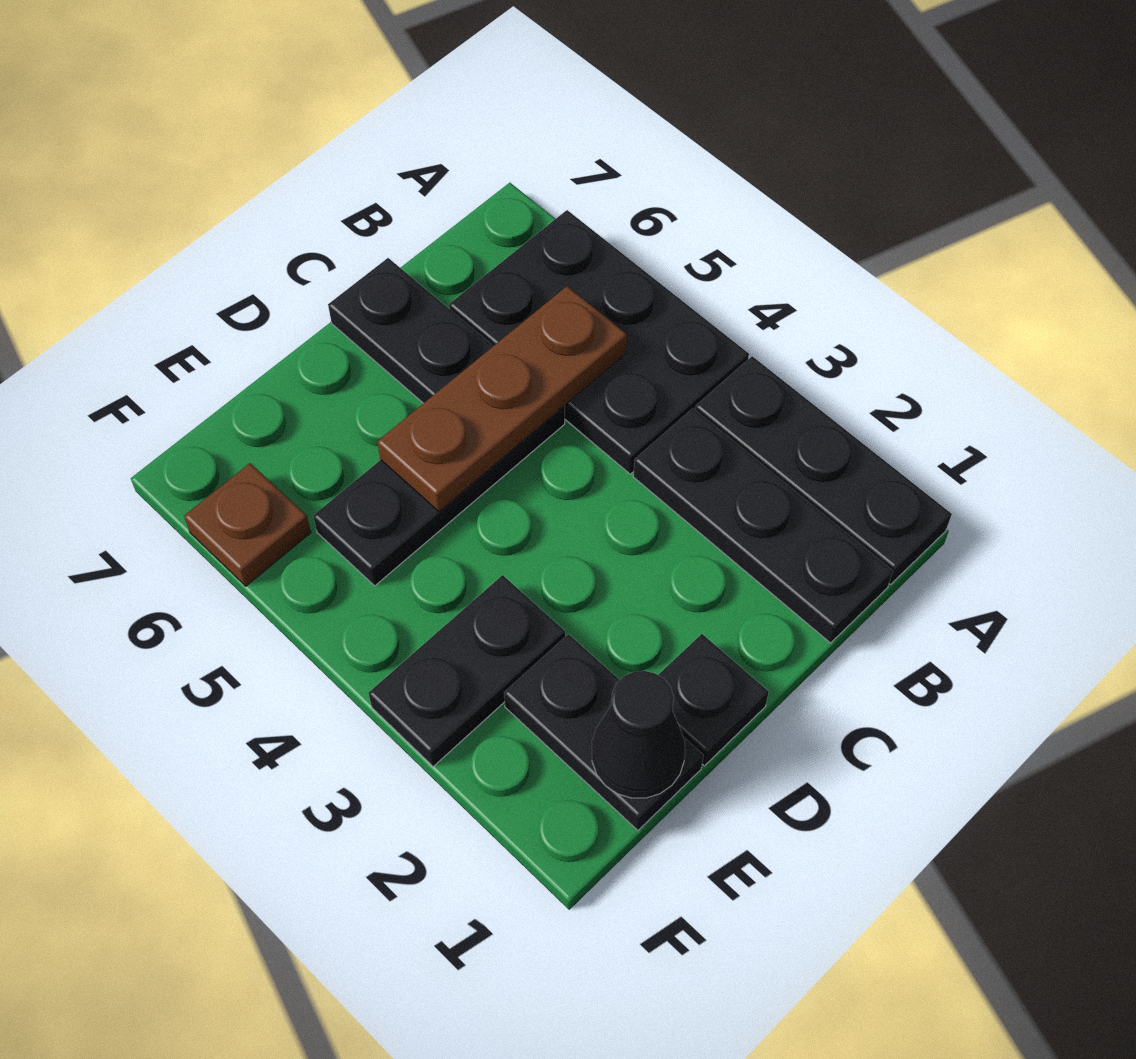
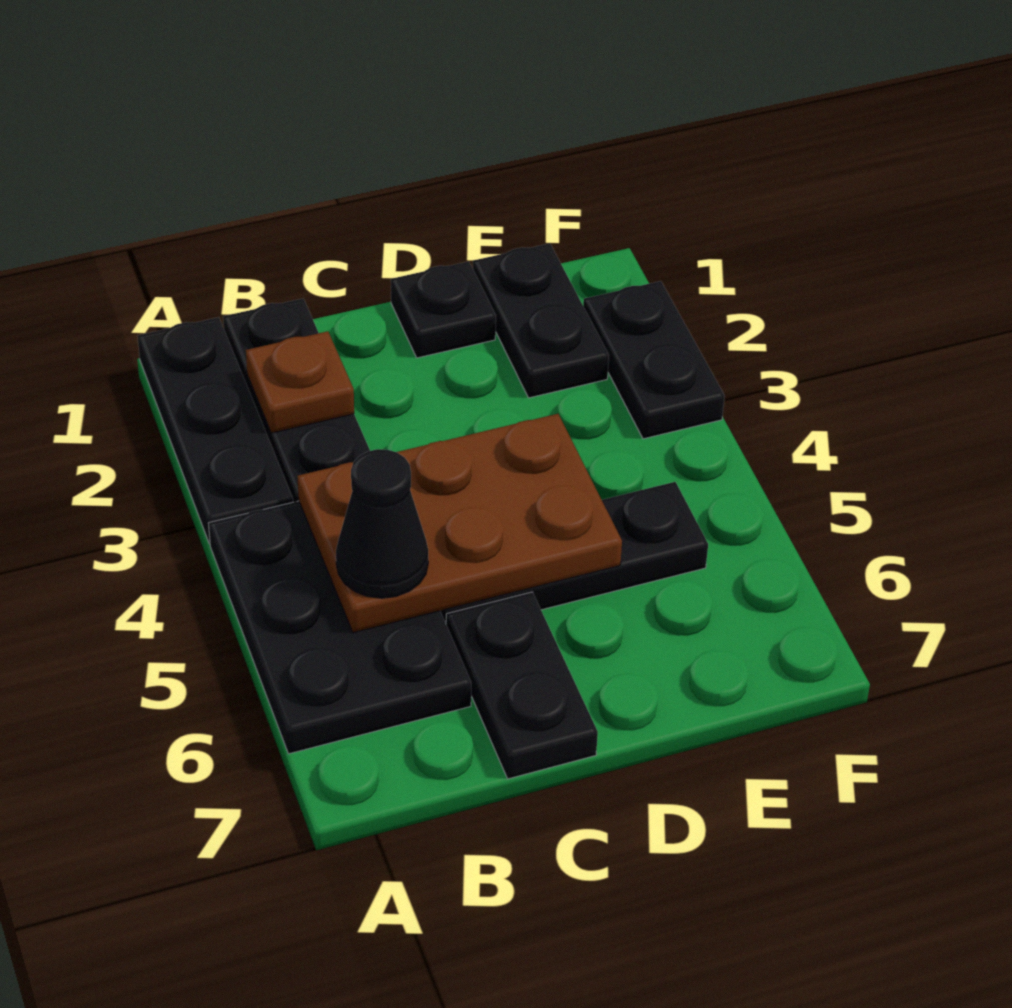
brown plate B5:D5 level 2 -> brown plate B4:D5 level 2
black cone E1 level 2 -> black cone B5 level 3
black plate E3:F3 level 1 -> black plate F2:F3 level 1
brown plate F6 level 1 -> brown plate B2 level 2

